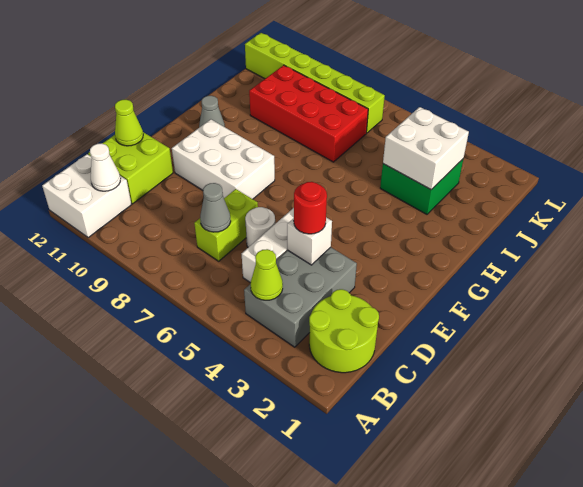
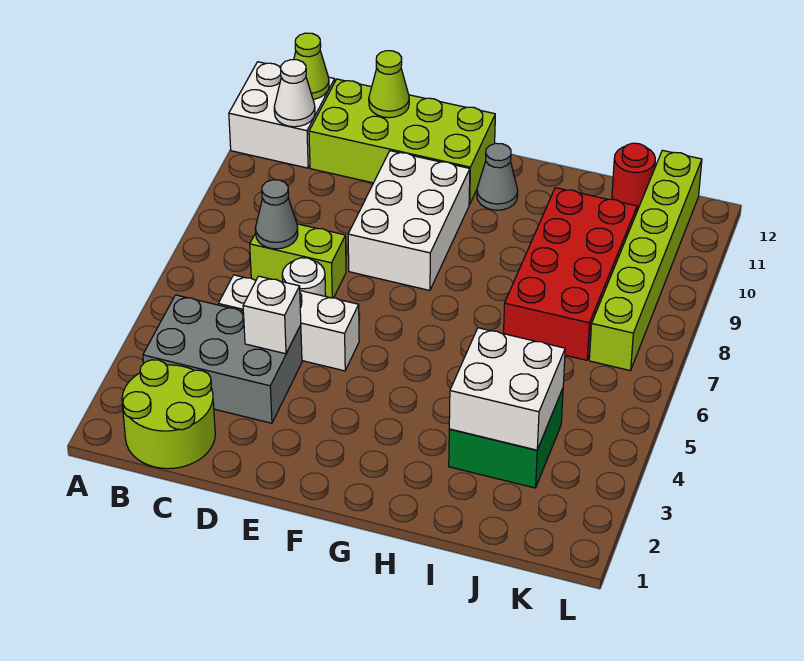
lime cone B4 level 2 -> lime cone B12 level 2
lime brick C11:D12 level 1 -> lime brick C11:F12 level 1
red round brick D4 level 3 -> red round brick J12 level 1

